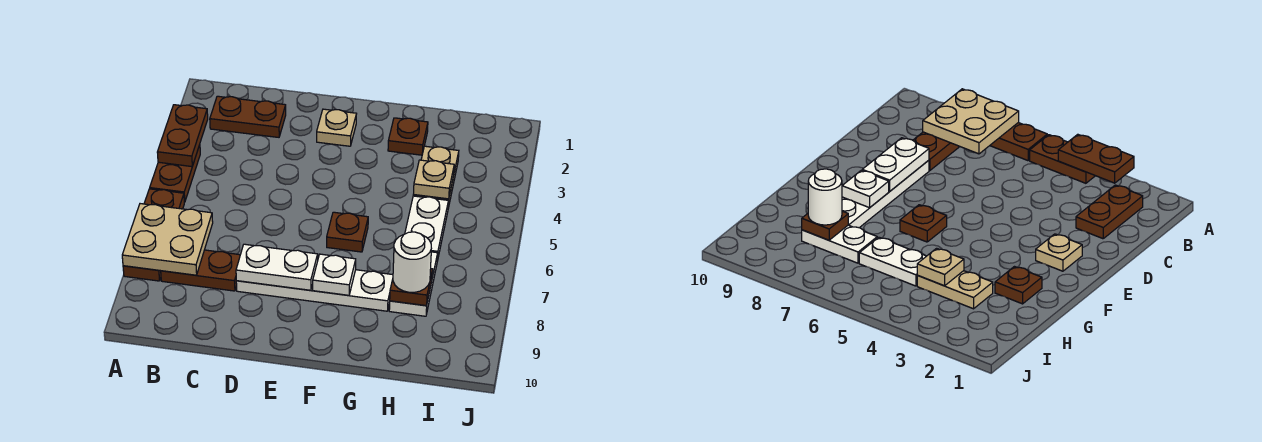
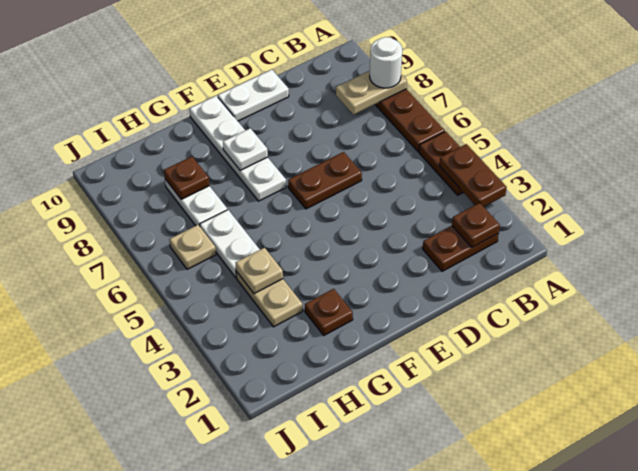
tan plate A7:B8 level 2 -> tan plate A8:B8 level 2
brown plate B8:C8 level 1 -> brown plate D6:E6 level 1
white plate D8:G8 level 1 -> white plate F7:F10 level 1
white plate D8:E8 level 2 -> white plate D10:E10 level 1
tan plate E2 level 1 -> tan plate I6 level 1
brown plate F6 level 1 -> brown plate B2 level 2
white round brick H8 level 3 -> white round brick A8 level 3

